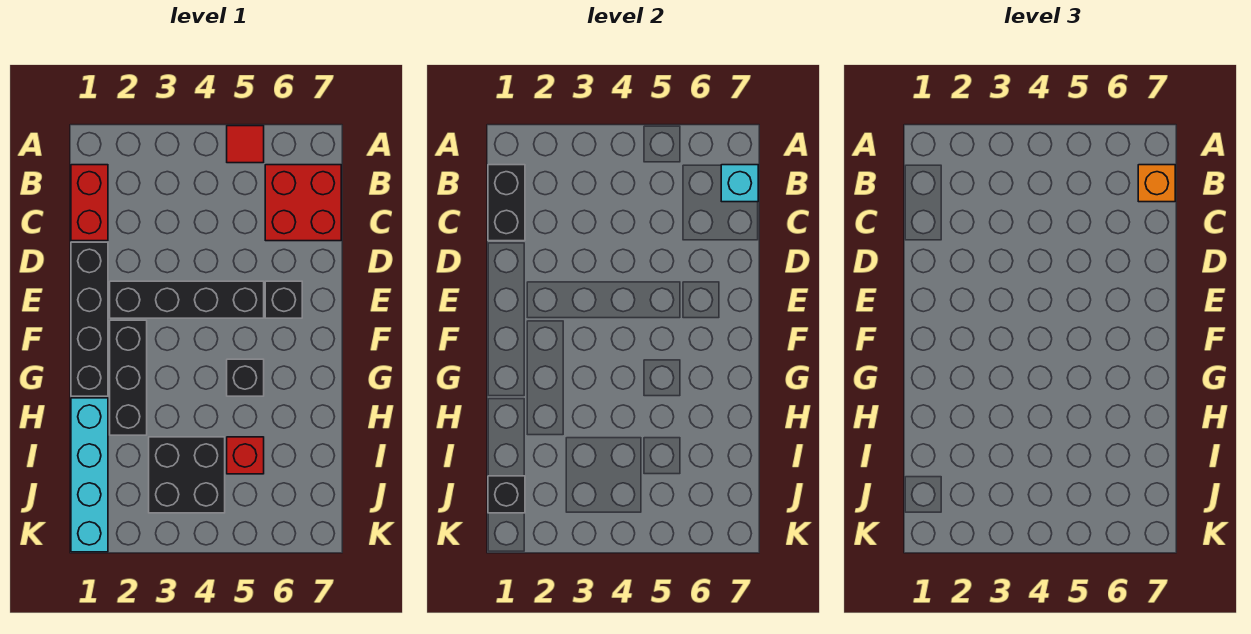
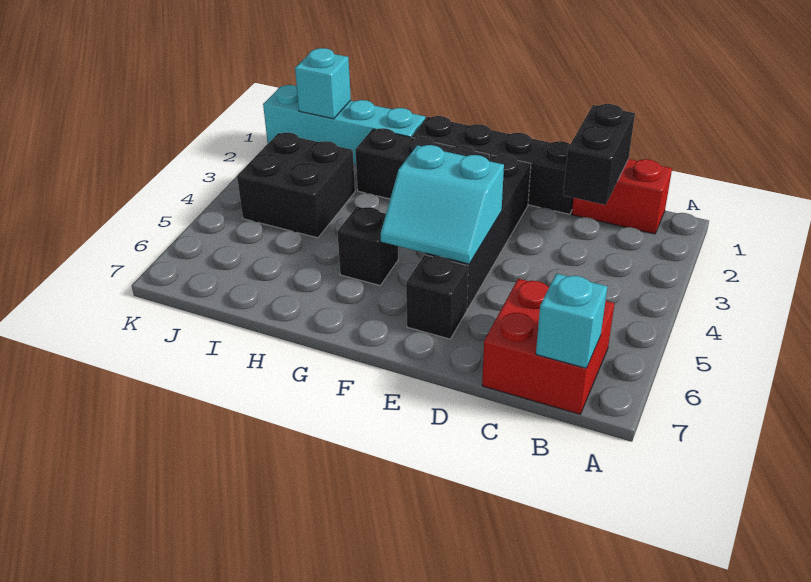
red tile A5 level 1 -> none
black brick B1:C1 level 2 -> black brick C1:C2 level 2
orange brick B7 level 3 -> none
none -> cyan slope E4:F5 level 2 top 4
red brick I5 level 1 -> none
black brick J1 level 2 -> cyan brick J1 level 2

